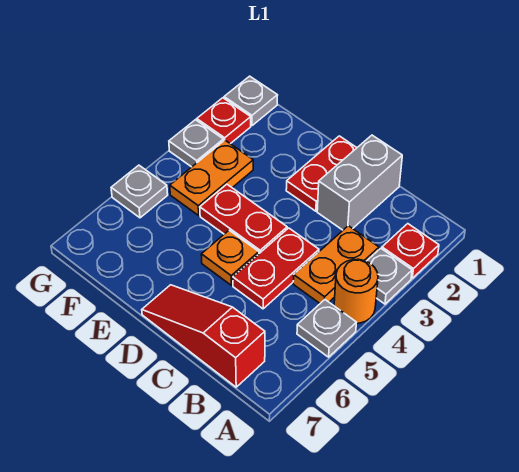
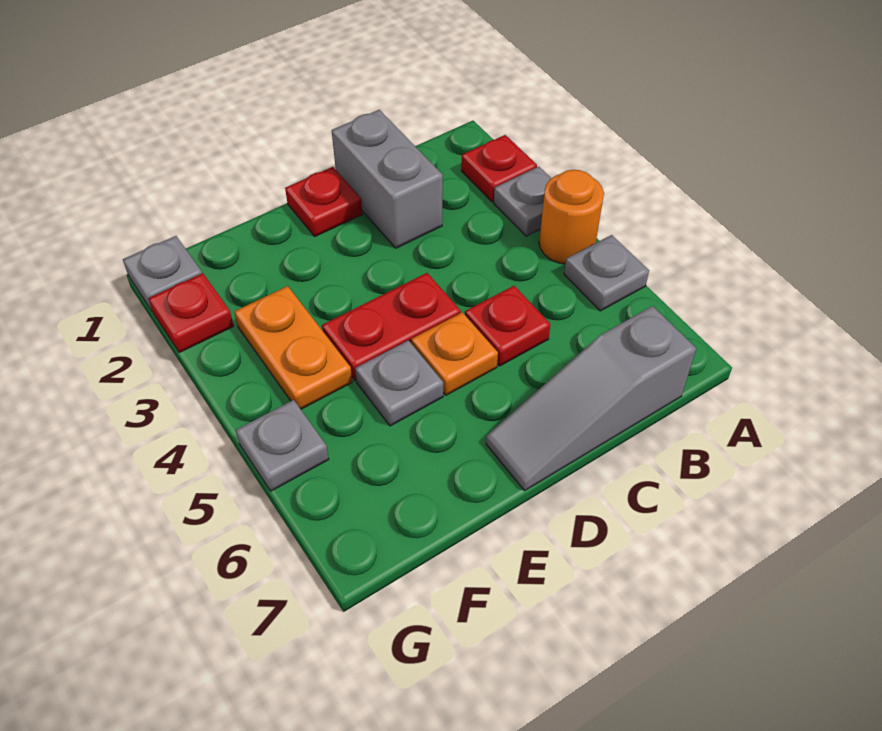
orange plate B3:B4 level 1 -> none
red slope B7:D7 level 1 top B -> grey slope B7:D7 level 1 top B
red plate C4:C5 level 1 -> red plate C5 level 1
red plate D1:D2 level 1 -> red plate D1 level 1
grey plate G3 level 1 -> grey plate E5 level 1

